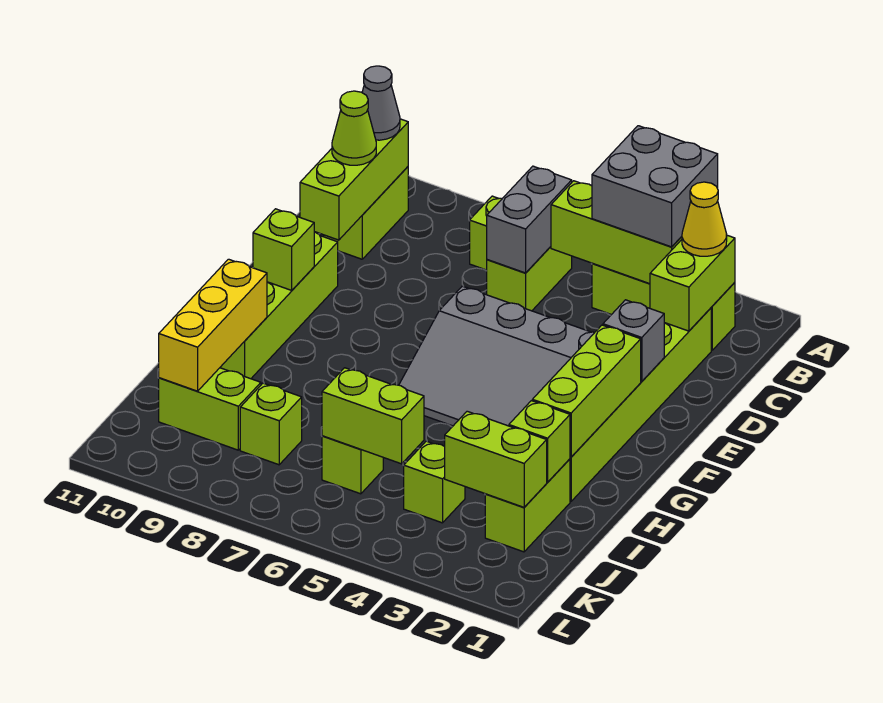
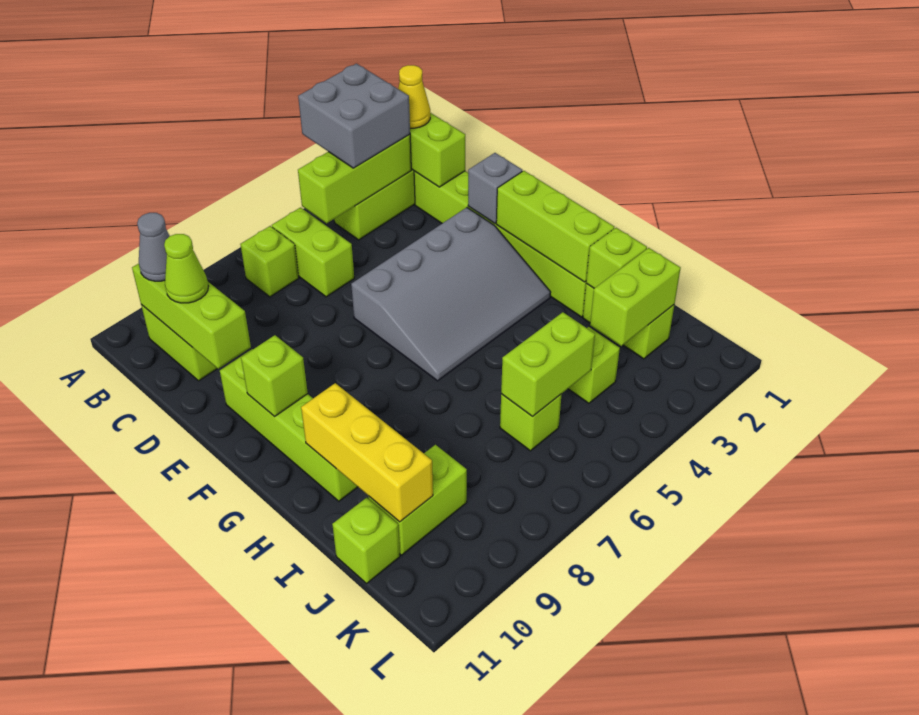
grey brick B6:C6 level 2 -> none
lime brick J8 level 1 -> lime brick J11 level 1

